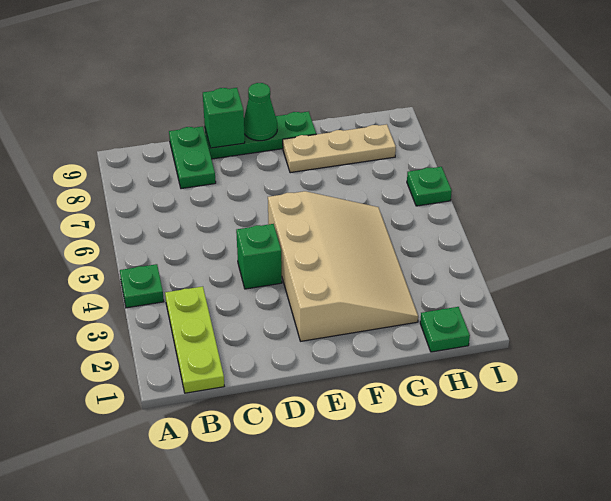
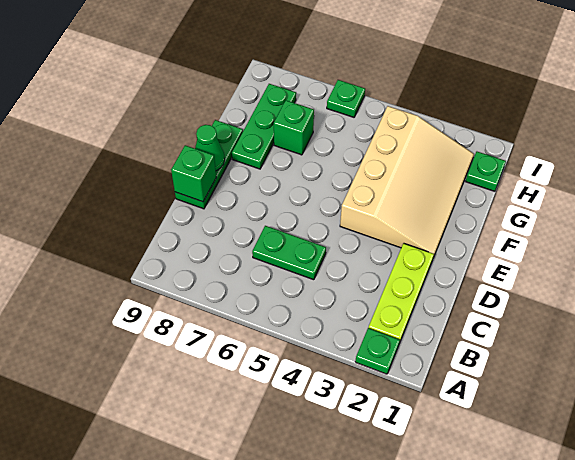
green plate A4 level 1 -> green plate A2 level 1
lime plate B1:B3 level 1 -> lime plate B2:D2 level 1
green plate C8:C9 level 1 -> green plate C5:C6 level 1
green brick D4 level 1 -> green brick G7 level 1
tan slope E2:G5 level 1 top E -> tan slope E2:H4 level 1 top 4
tan plate F8:H8 level 1 -> green plate F8:H8 level 1

